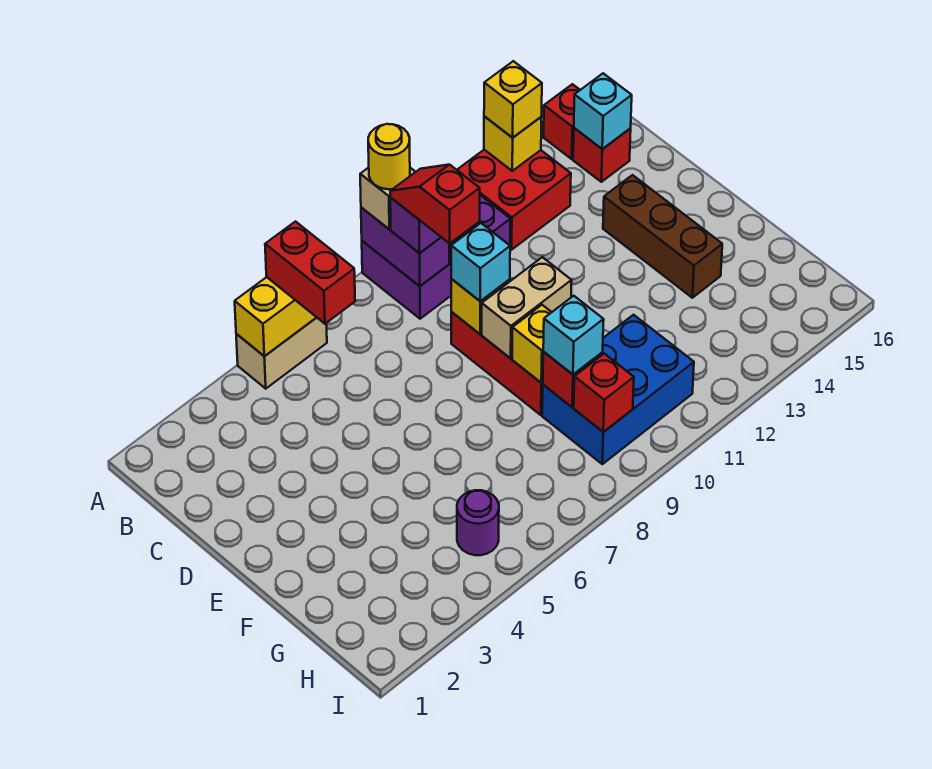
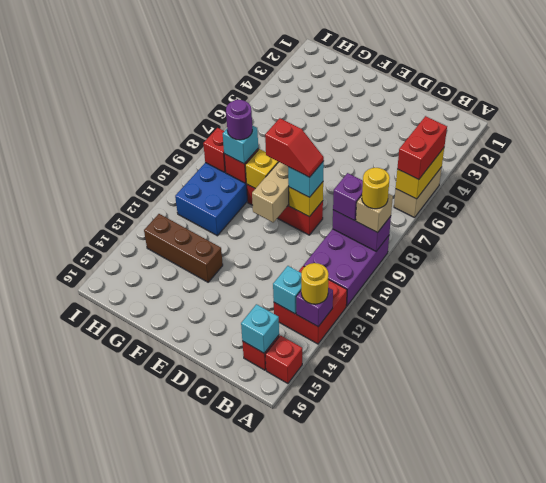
red brick A6:B6 level 3 -> red brick A5:A6 level 3
yellow brick A13 level 2 -> purple brick A13 level 2
yellow brick A13 level 3 -> yellow round brick A13 level 3
red slope B9:C9 level 4 top C -> red slope D9:E9 level 4 top E
none -> cyan brick B13 level 2
brown brick D14:F14 level 1 -> brown brick F13:H13 level 1
purple round brick H5 level 1 -> purple round brick G9 level 4

